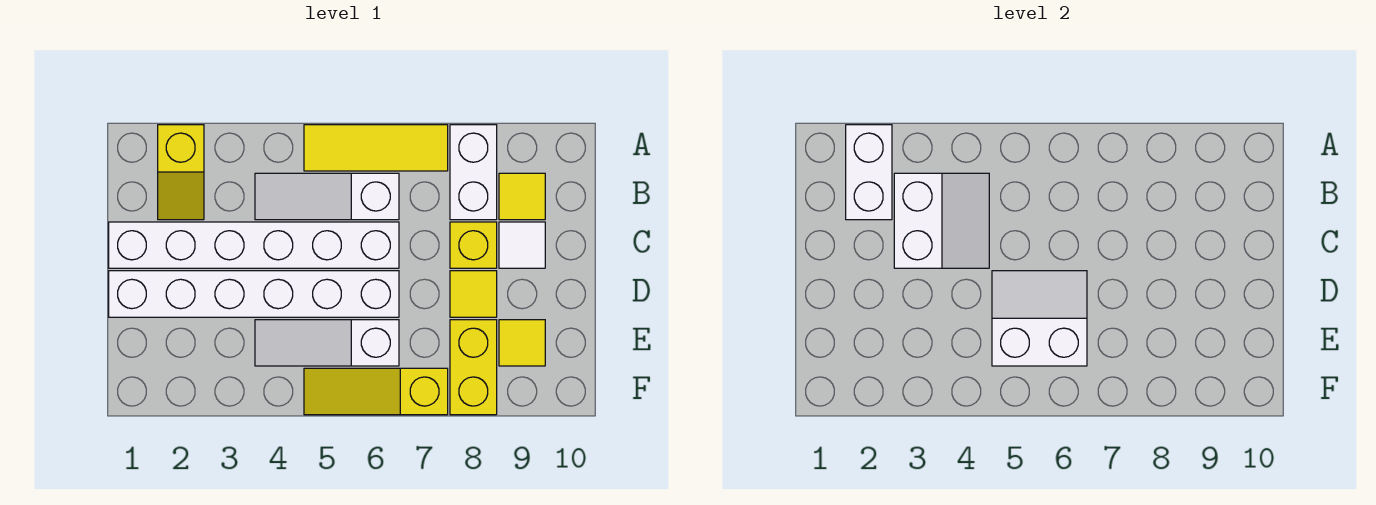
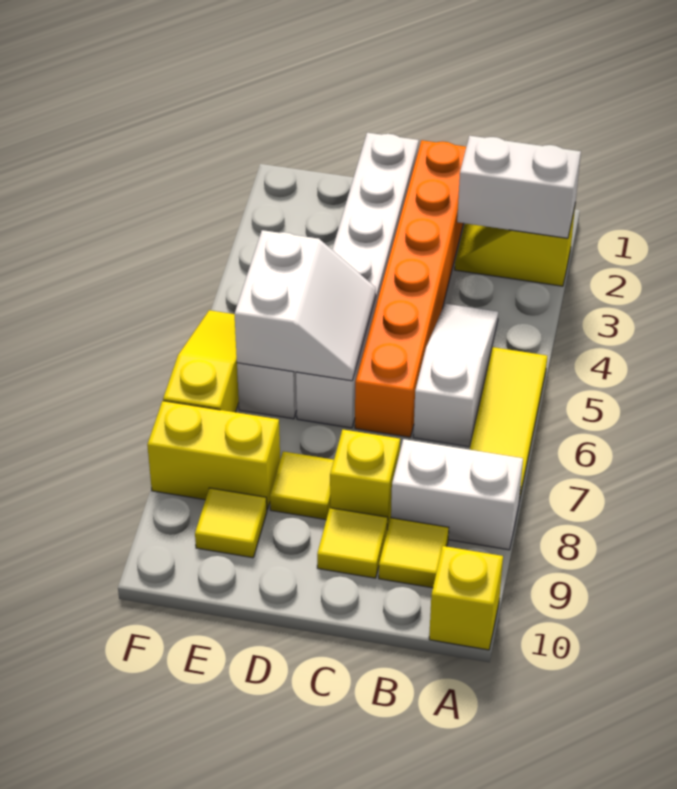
none -> yellow brick A10 level 1
white slope B3:C4 level 2 top 3 -> none
white brick C1:C6 level 1 -> orange brick C1:C6 level 1
white tile C9 level 1 -> yellow tile C9 level 1

